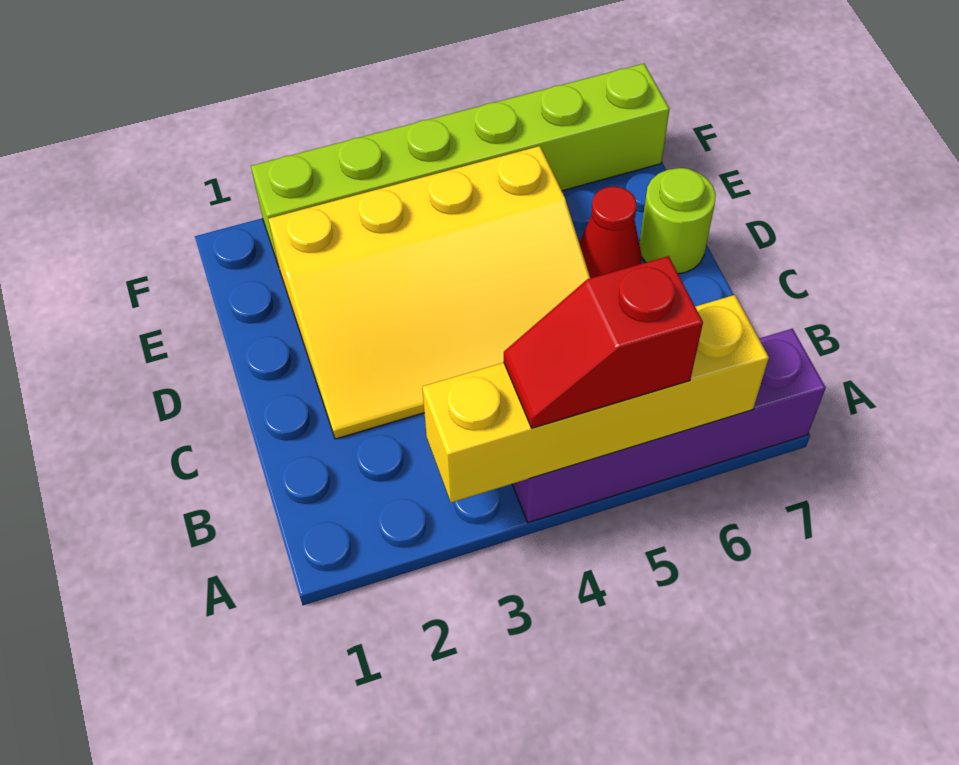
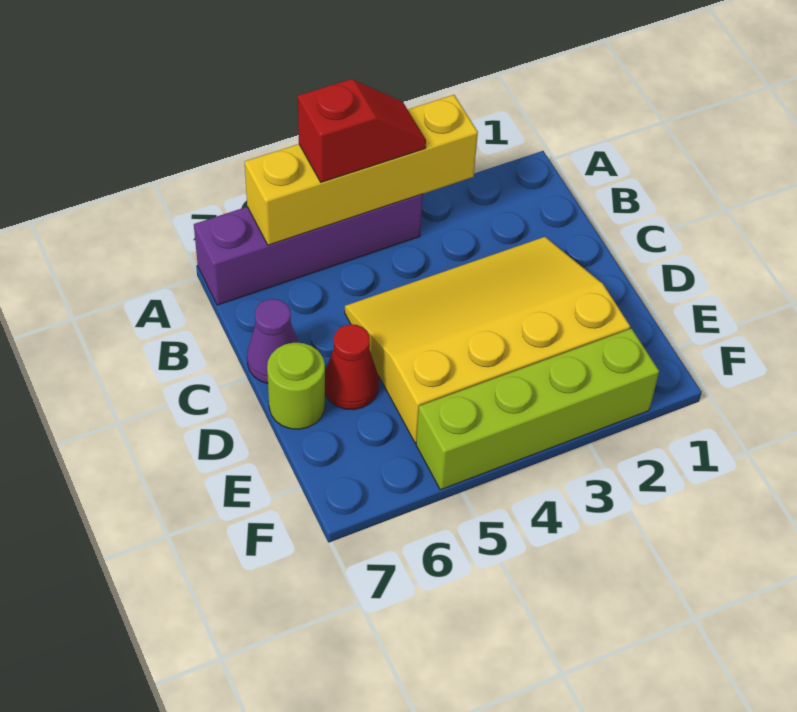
none -> purple cone C7 level 1
lime brick F2:F7 level 1 -> lime brick F2:F5 level 1

